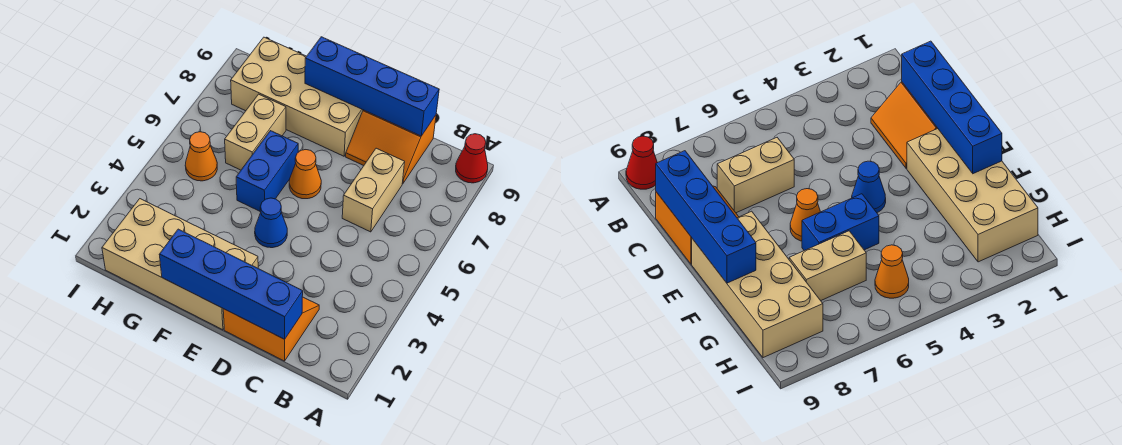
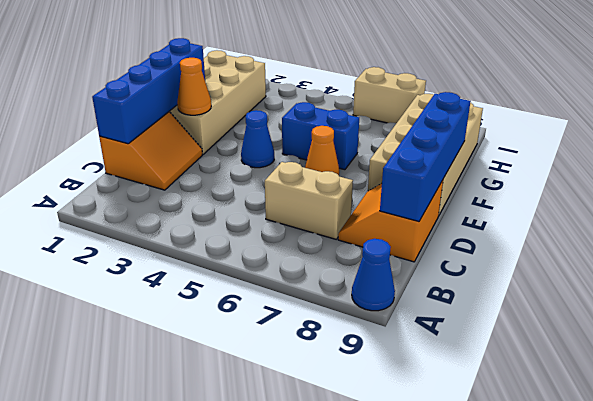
red cone A9 level 1 -> blue cone A9 level 1
tan brick G6:G7 level 1 -> tan brick I6:I7 level 1
orange cone H5 level 1 -> orange cone E2 level 2

